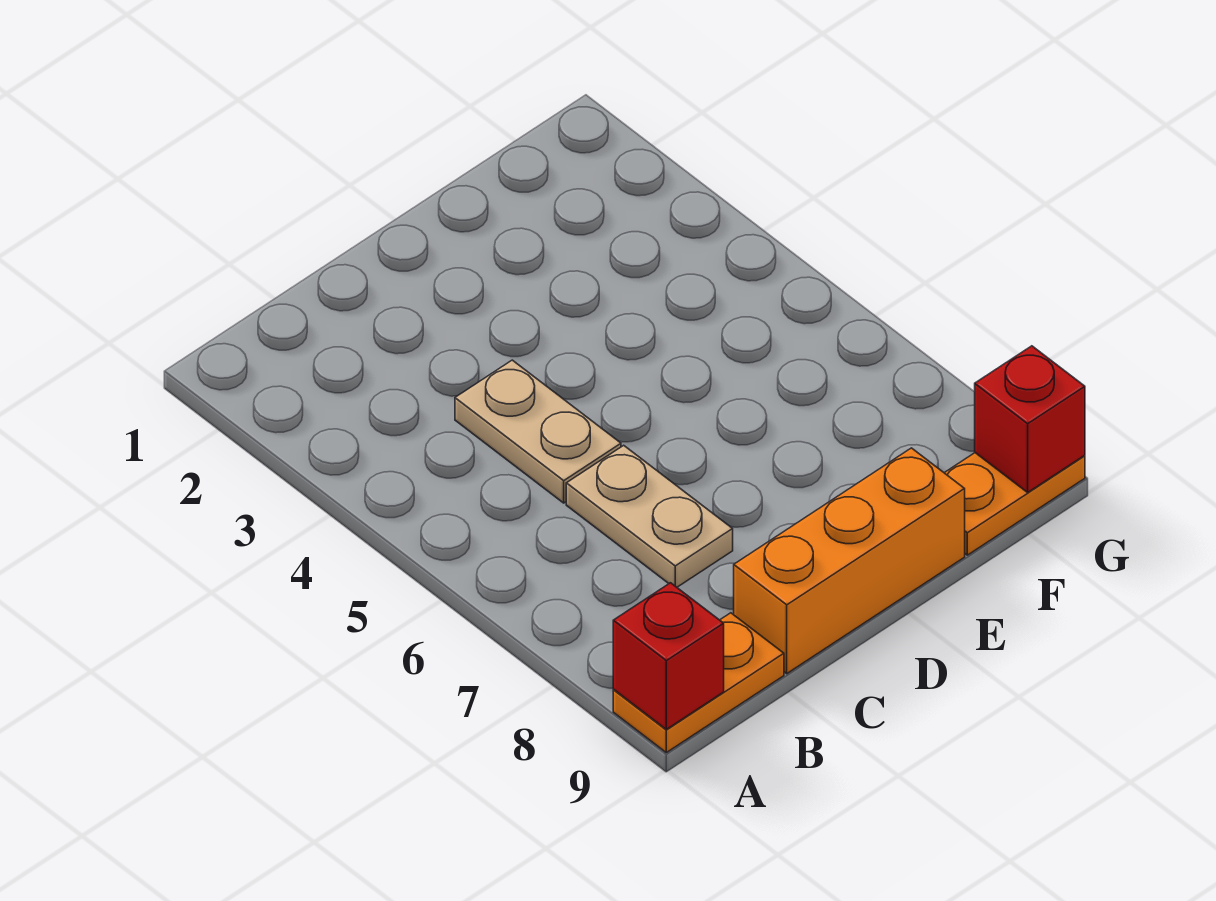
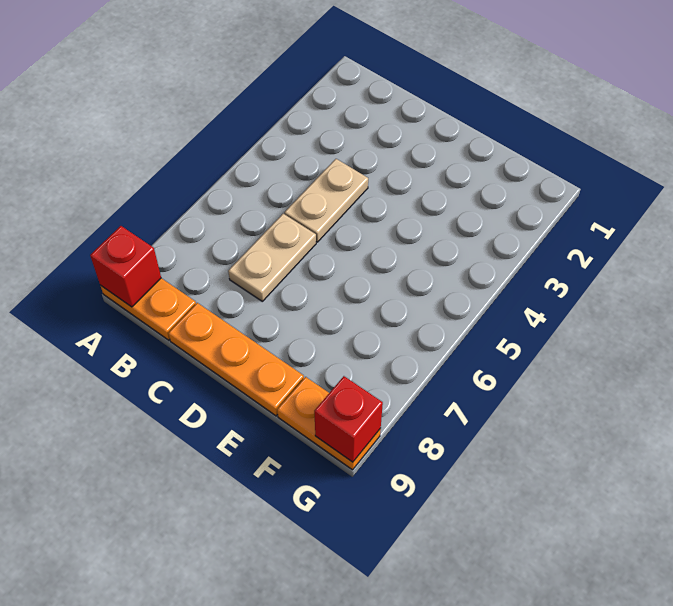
orange brick C9:E9 level 1 -> orange plate C9:E9 level 1

